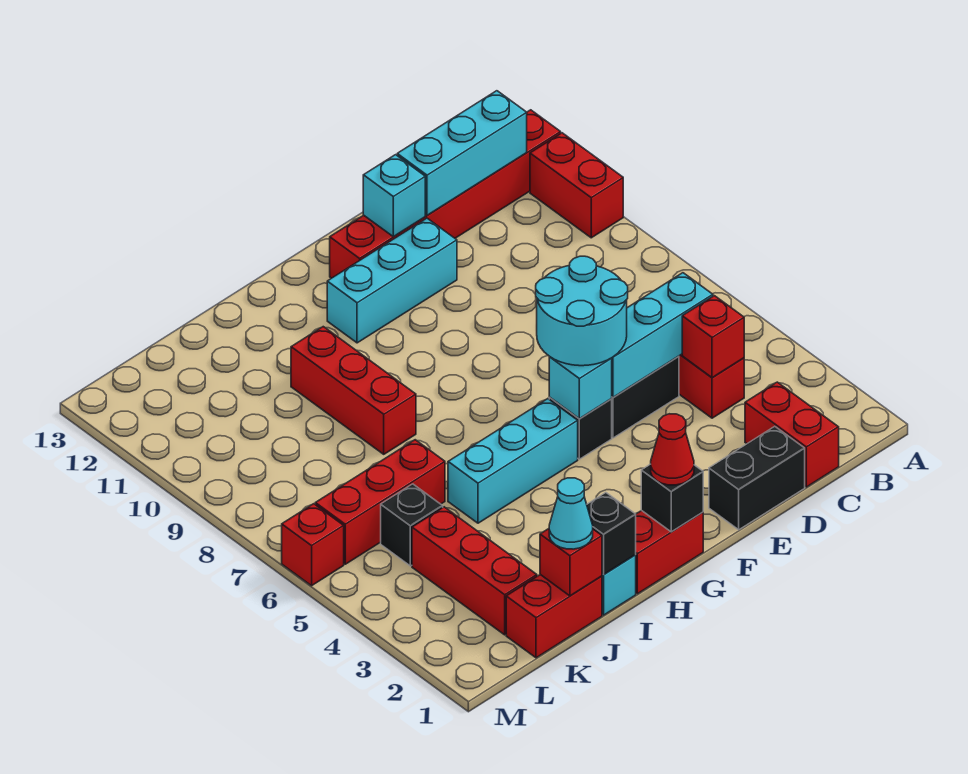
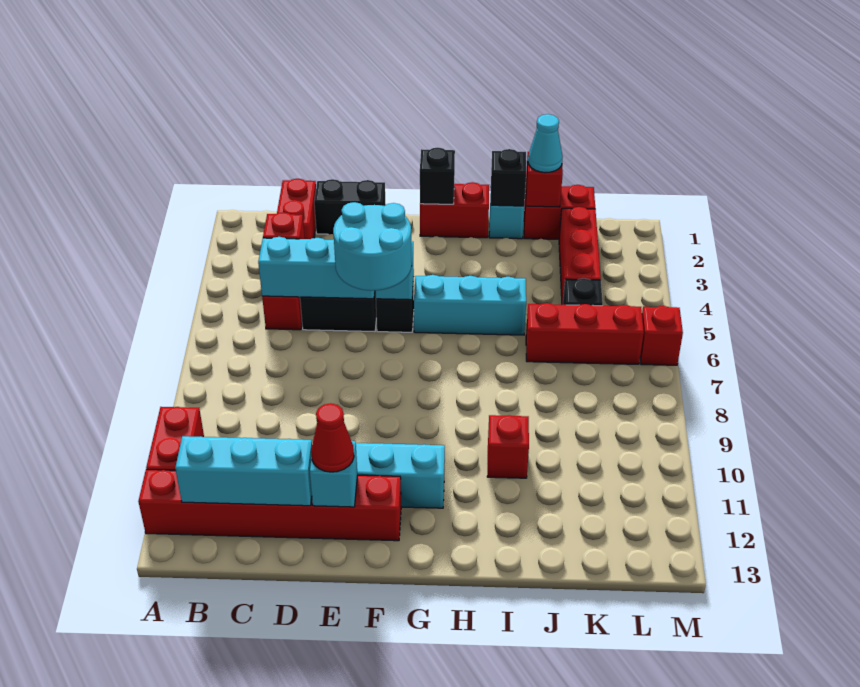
red cone G1 level 3 -> red cone E12 level 3
red brick I8:I10 level 1 -> red brick I10 level 1

